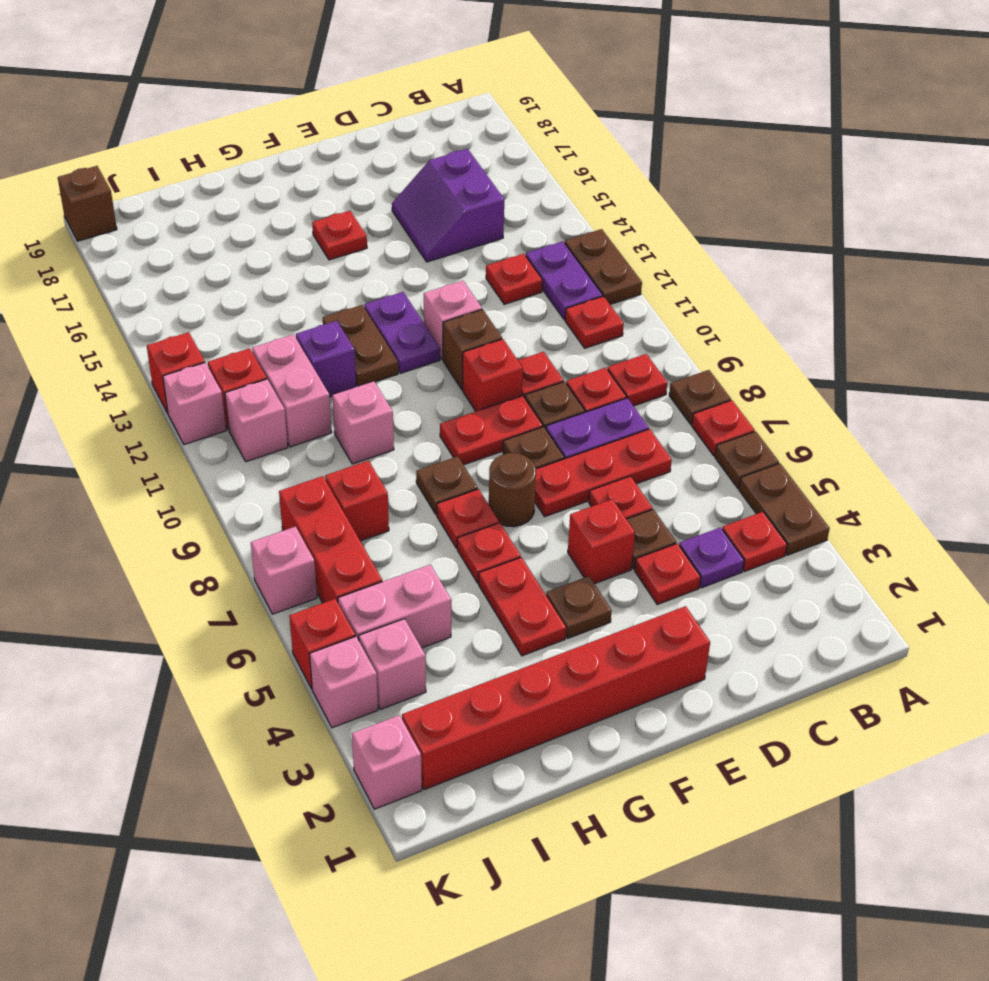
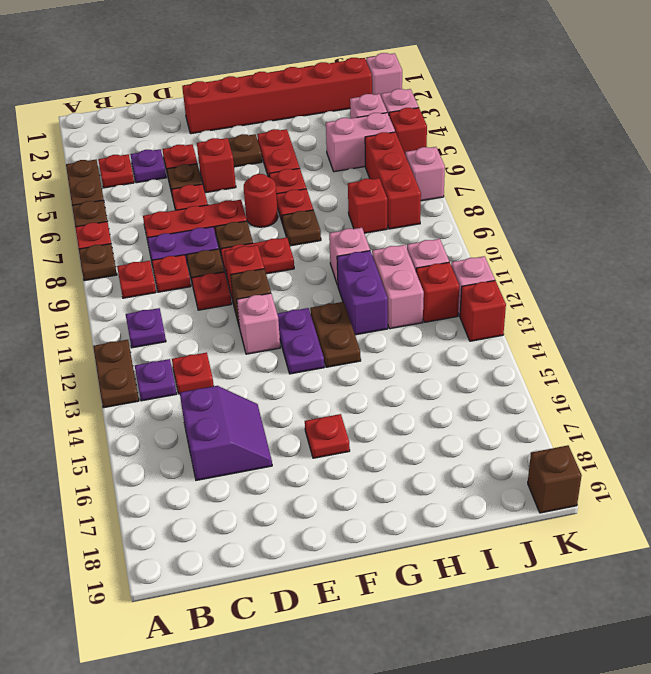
red plate B11 level 1 -> purple plate B11 level 1
purple plate B12:B13 level 1 -> purple plate B13 level 1
brown round brick F7 level 1 -> red round brick F7 level 1
purple brick H12 level 1 -> purple brick H11:H12 level 1

